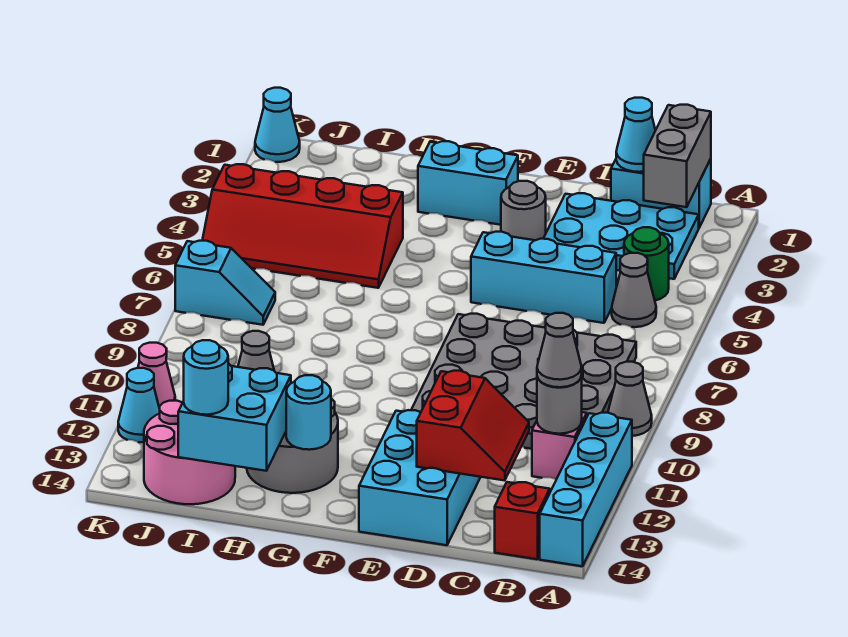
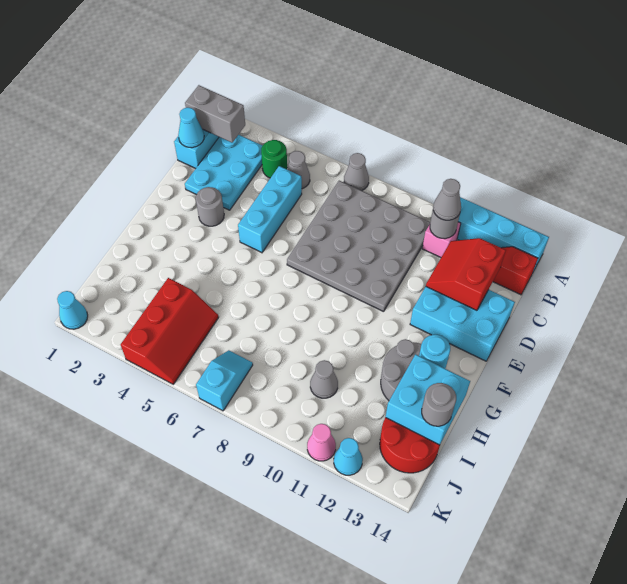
grey cone A9 level 1 -> grey cone A7 level 1
red slope C12:D13 level 2 top D -> red slope C12:D13 level 2 top 13
cyan brick F2:G2 level 1 -> none
red slope H4:K5 level 1 top 4 -> red slope I4:K5 level 1 top 4
pink round brick I13:J14 level 1 -> red round brick I13:J14 level 1
cyan round brick I14 level 3 -> grey round brick I14 level 3

